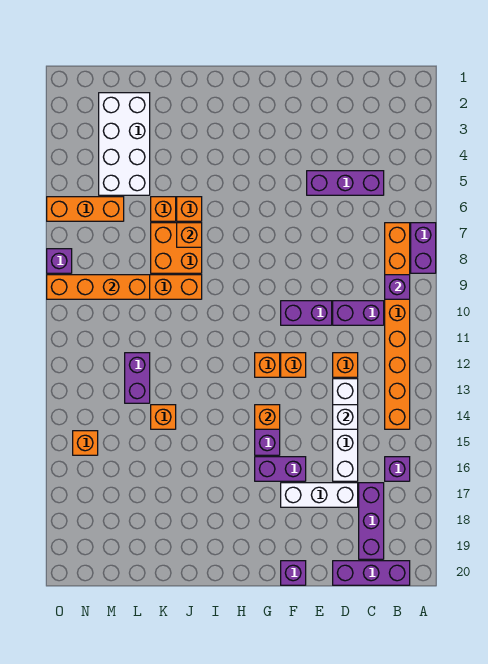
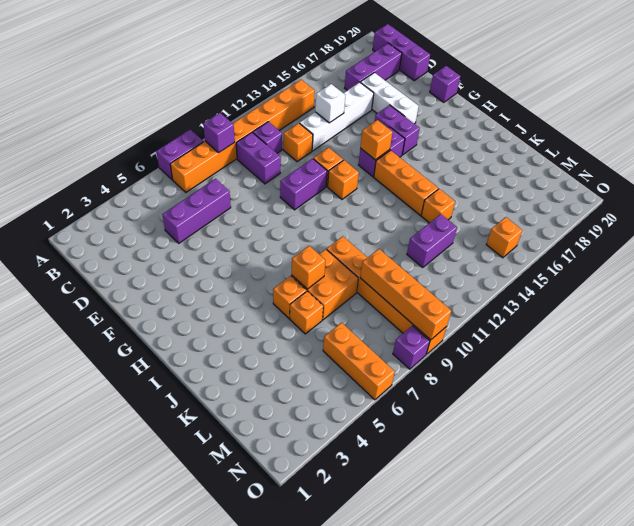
purple brick B16 level 1 -> purple brick C11 level 1
purple brick C5:E5 level 1 -> purple brick D5:D7 level 1
purple brick E10:F10 level 1 -> purple brick F10:F11 level 1
none -> orange brick H14:J14 level 1
white brick L2:M5 level 1 -> none

